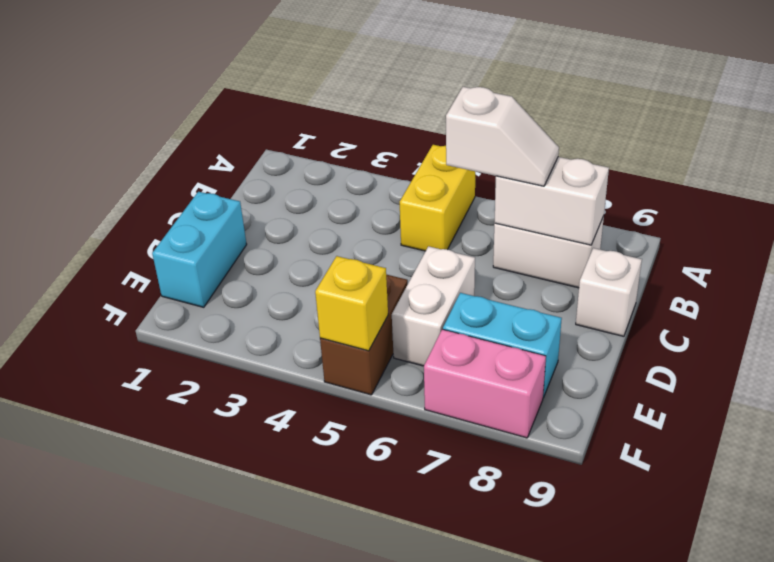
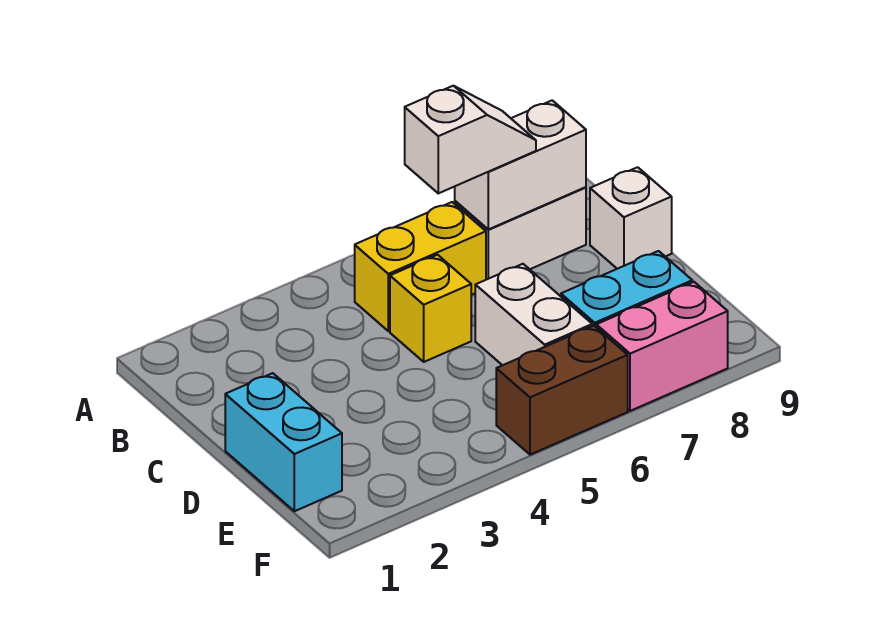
yellow brick A5:B5 level 1 -> yellow brick B5:B6 level 1
brown brick E5:F5 level 1 -> brown brick F5:F6 level 1
yellow brick F5 level 2 -> yellow brick C5 level 1

